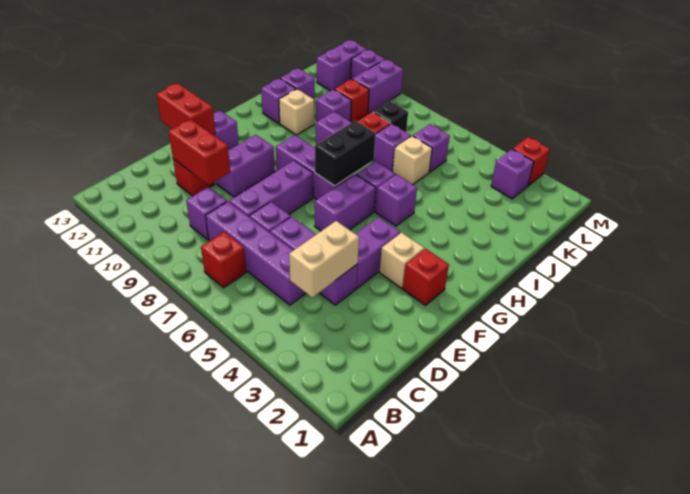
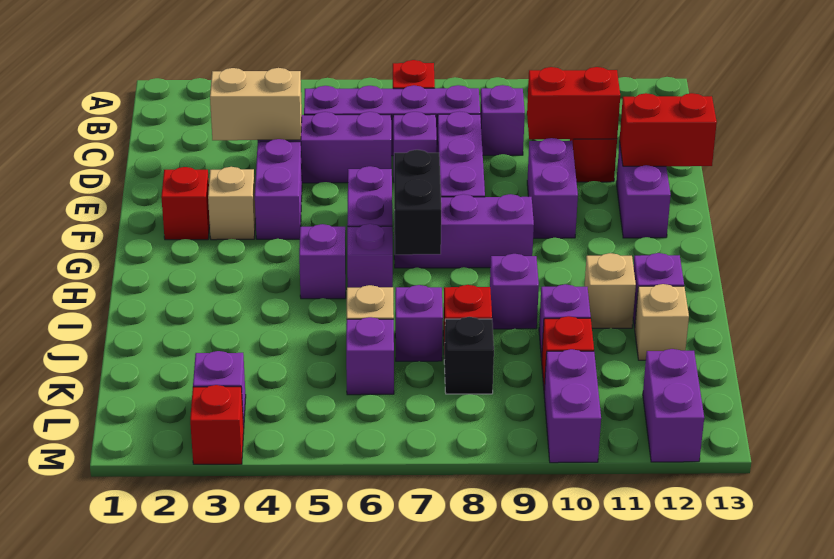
tan brick C4:D4 level 2 -> tan brick D3:D4 level 2
purple brick J12 level 1 -> tan brick J12 level 1
purple brick M11 level 1 -> none

